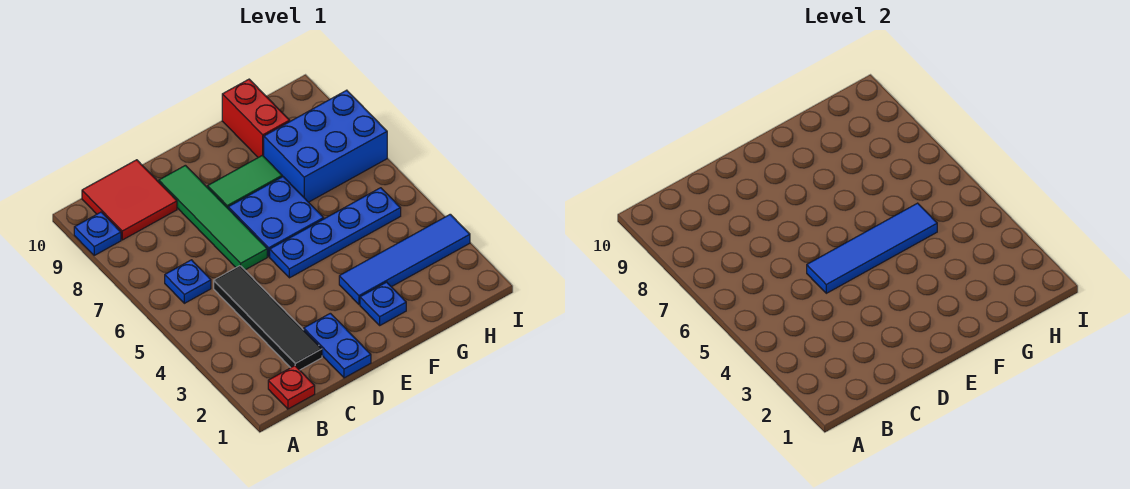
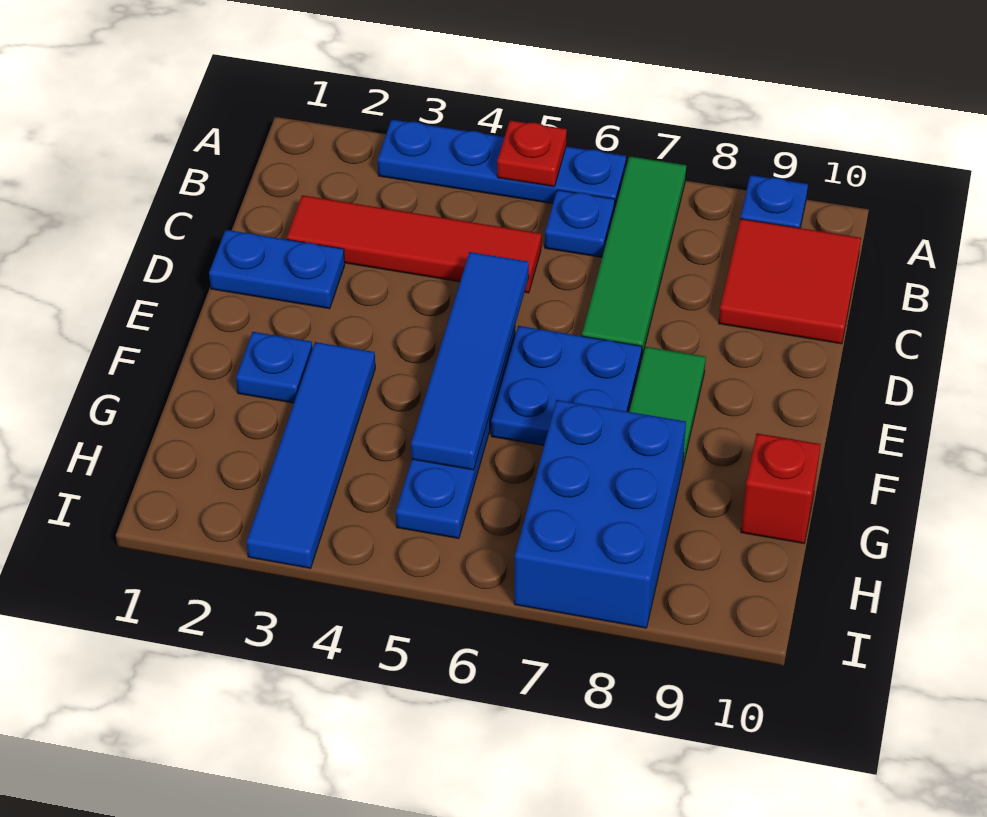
none -> blue plate A3:A6 level 1
red plate B1 level 1 -> red plate A5 level 2
black tile C2:C5 level 1 -> red tile C2:C5 level 1
green tile D6:D9 level 1 -> green tile A7:D7 level 1
red brick G9:G10 level 1 -> red brick G10 level 1

